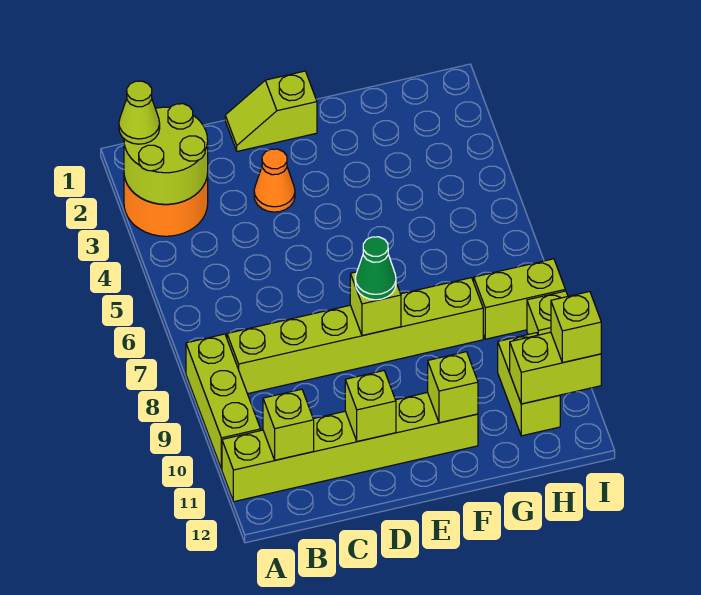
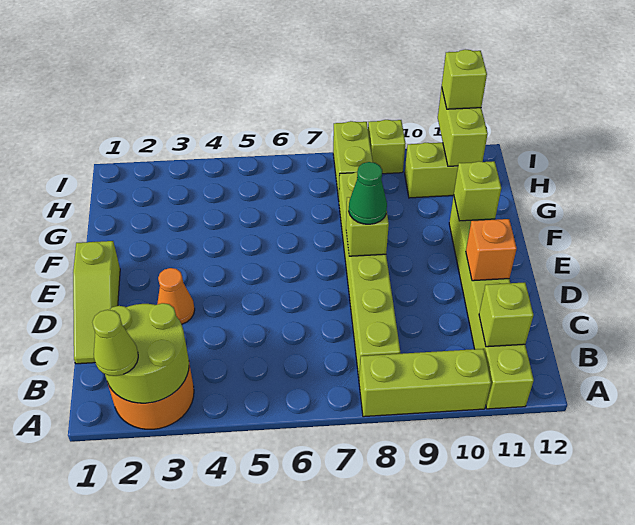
lime slope D1:E1 level 1 top E -> lime slope C1:E1 level 1 top E
lime brick D11 level 2 -> orange brick D11 level 2

